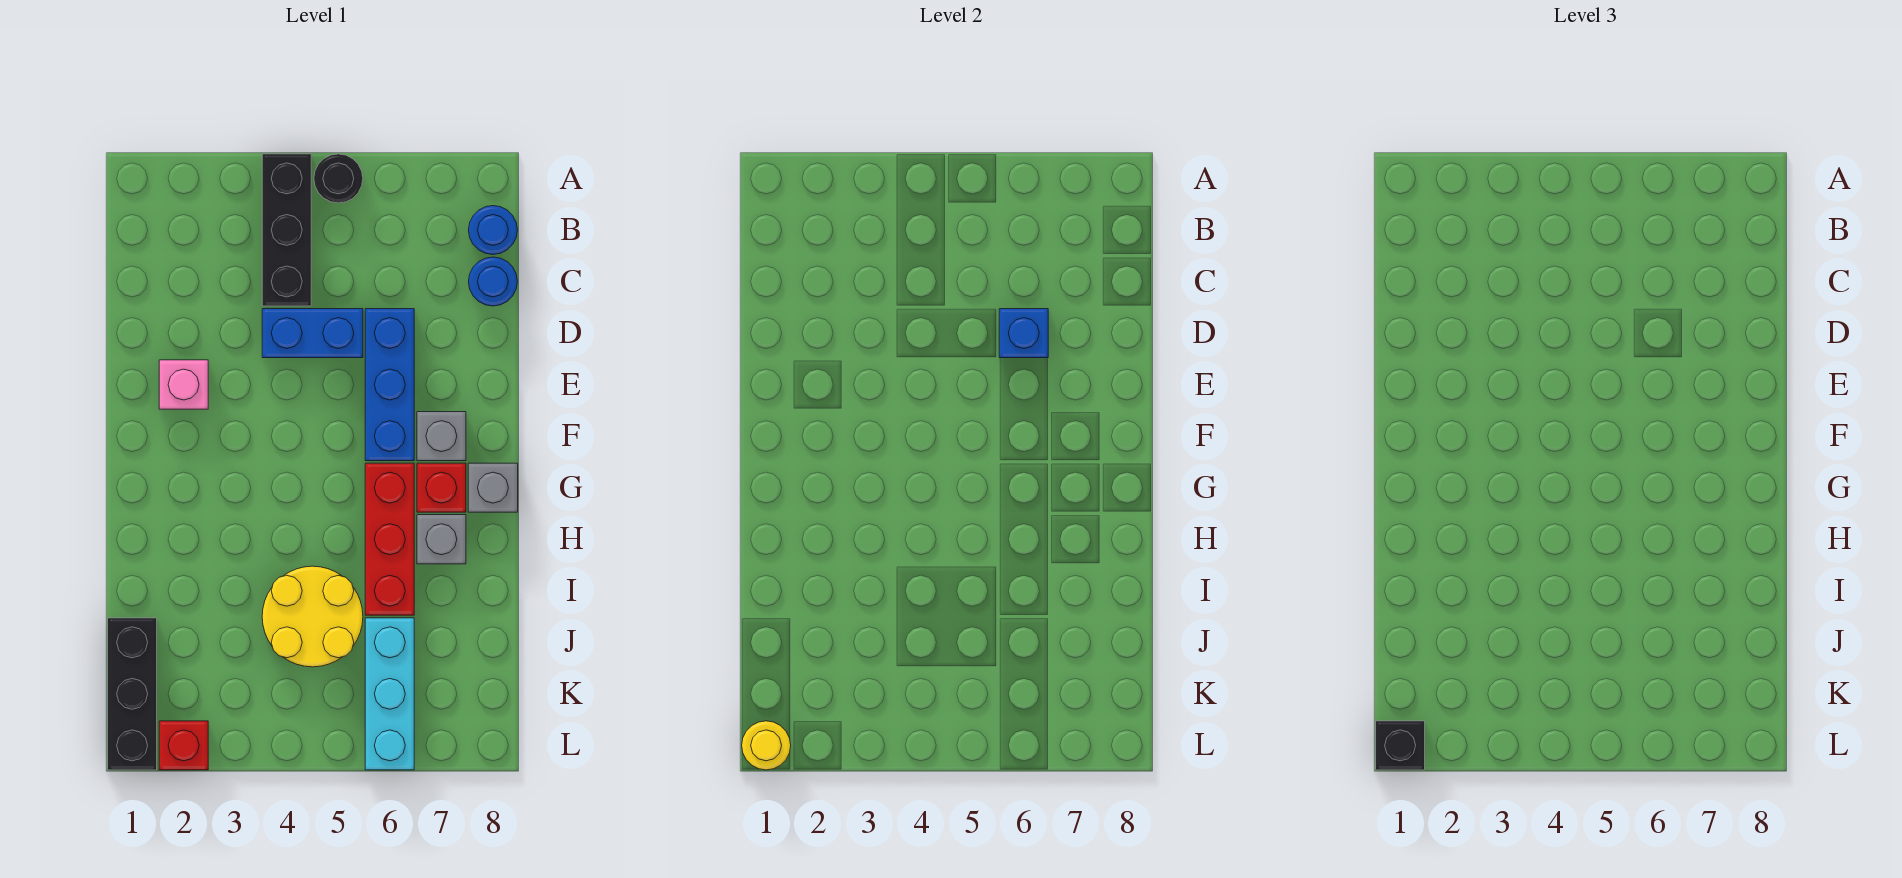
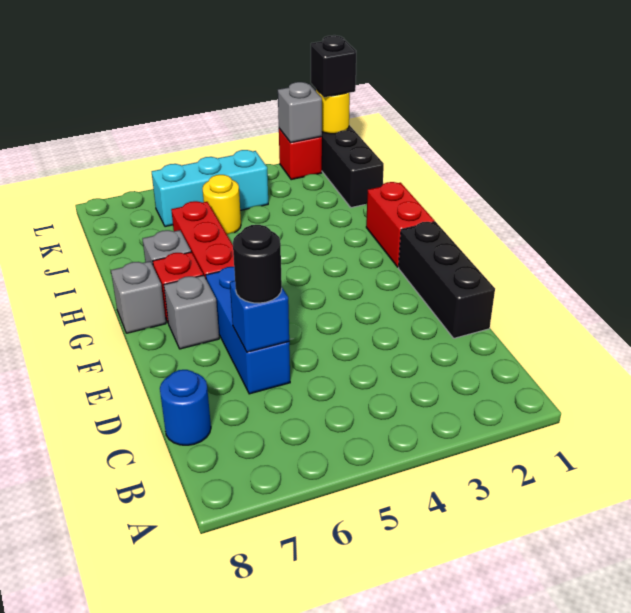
black brick A4:C4 level 1 -> black brick D1:F1 level 1
black round brick A5 level 1 -> black round brick D6 level 3
blue round brick B8 level 1 -> none
blue brick D4:D5 level 1 -> none
pink brick E2 level 1 -> none
none -> red brick G1:H1 level 1
yellow round brick I4:J5 level 1 -> yellow round brick J5 level 1
cyan brick J6:L6 level 1 -> cyan brick K4:K6 level 1
none -> grey brick L2 level 2

